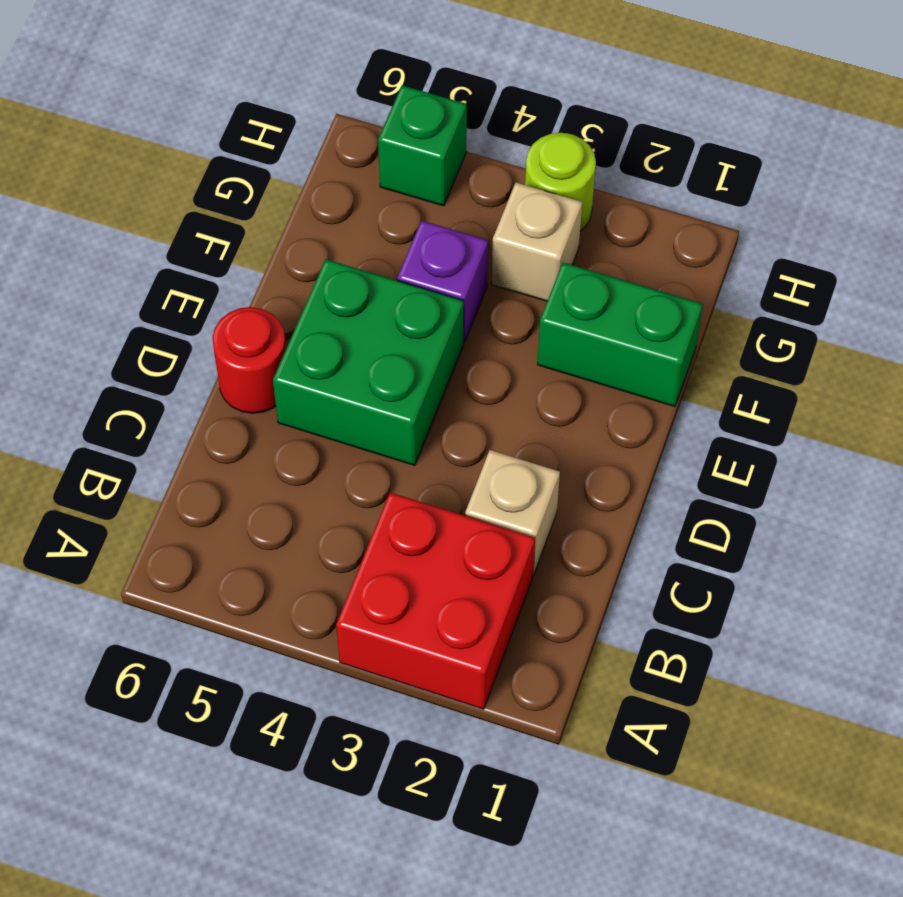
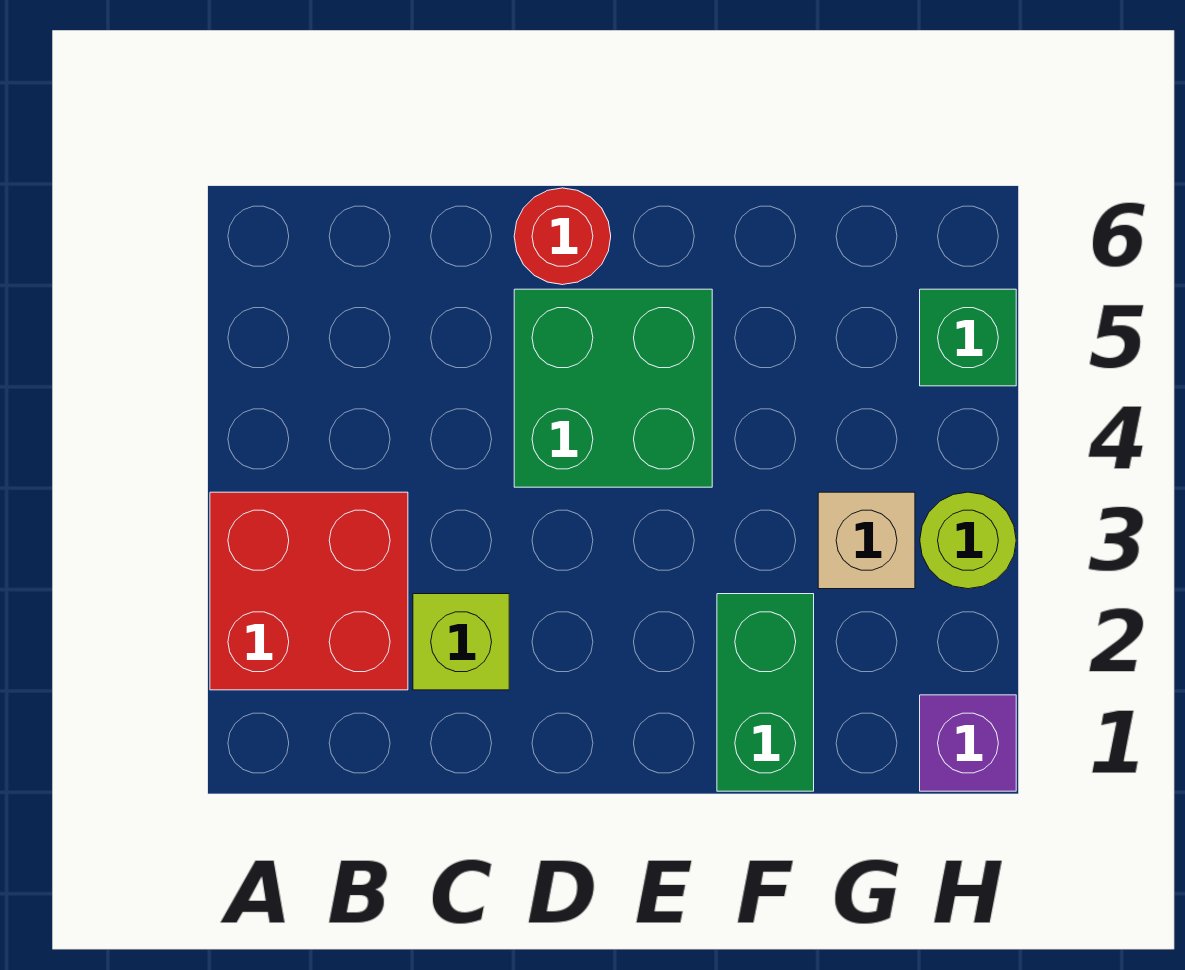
tan brick C2 level 1 -> lime brick C2 level 1
purple brick F4 level 1 -> purple brick H1 level 1

